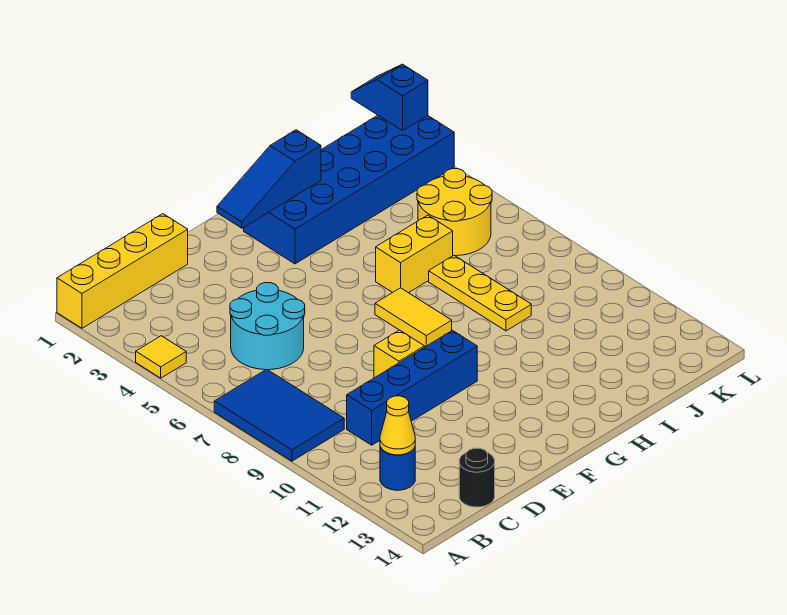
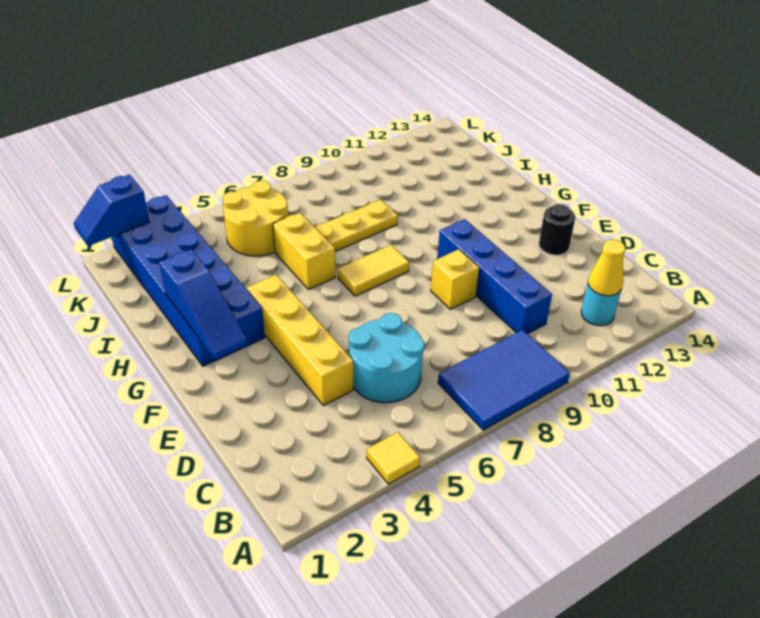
yellow brick A1:D1 level 1 -> yellow brick D4:G4 level 1
blue round brick B12 level 1 -> cyan round brick B12 level 1
black round brick C14 level 1 -> black round brick E13 level 1

